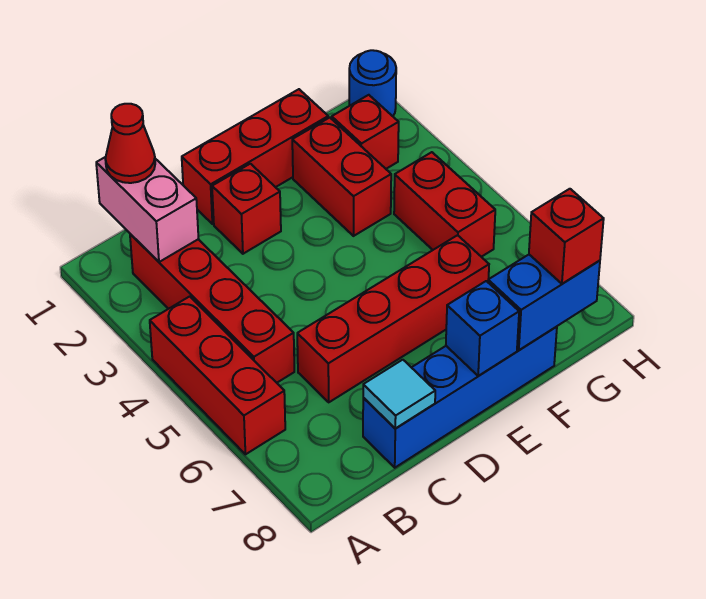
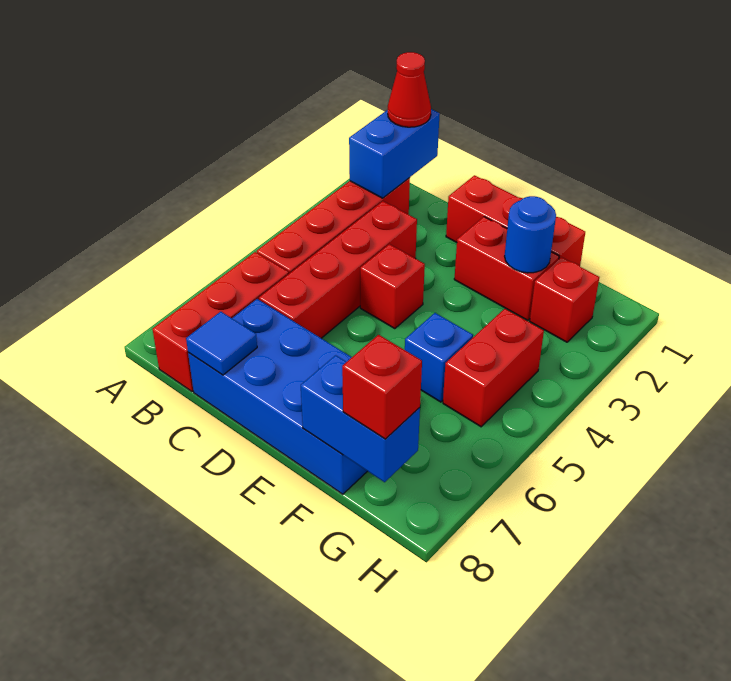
red brick A4:A6 level 1 -> red brick B6:B8 level 1
pink brick B1:B2 level 2 -> blue brick B1:B2 level 2
red brick C6:F6 level 1 -> red brick C3:C6 level 1
blue brick C8:F8 level 1 -> blue brick C7:F8 level 1
cyan tile C8 level 2 -> blue tile C8 level 2
red brick D2 level 1 -> red brick D4 level 1
blue brick E8 level 2 -> blue brick F5 level 1
red brick F2:F3 level 1 -> red brick E2:F2 level 1
blue round brick H1 level 1 -> blue round brick F2 level 2

